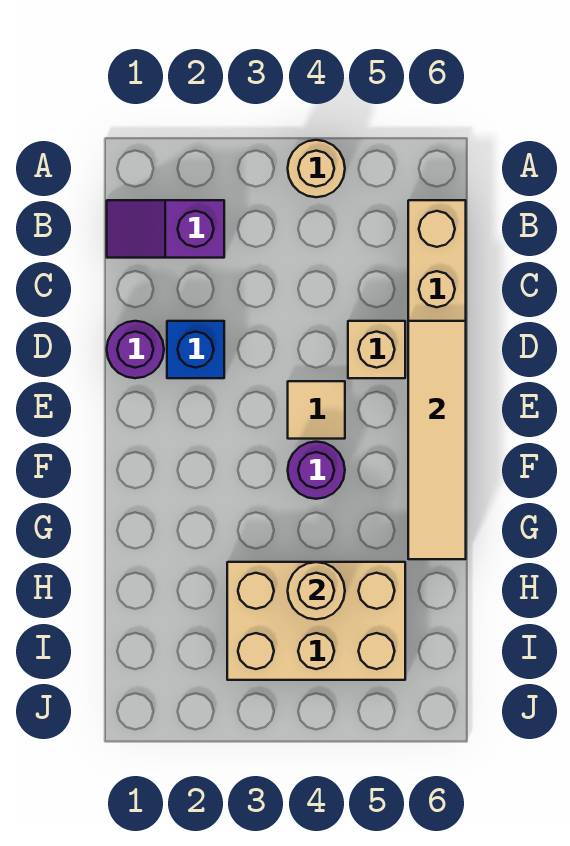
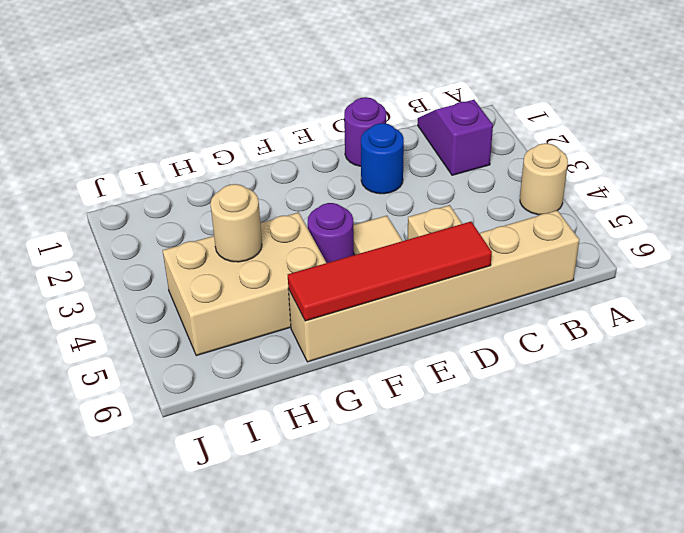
blue brick D2 level 1 -> blue round brick D2 level 1
tan tile D6:G6 level 2 -> red tile D6:G6 level 2
tan brick H3:I5 level 1 -> tan brick G4:I5 level 1

